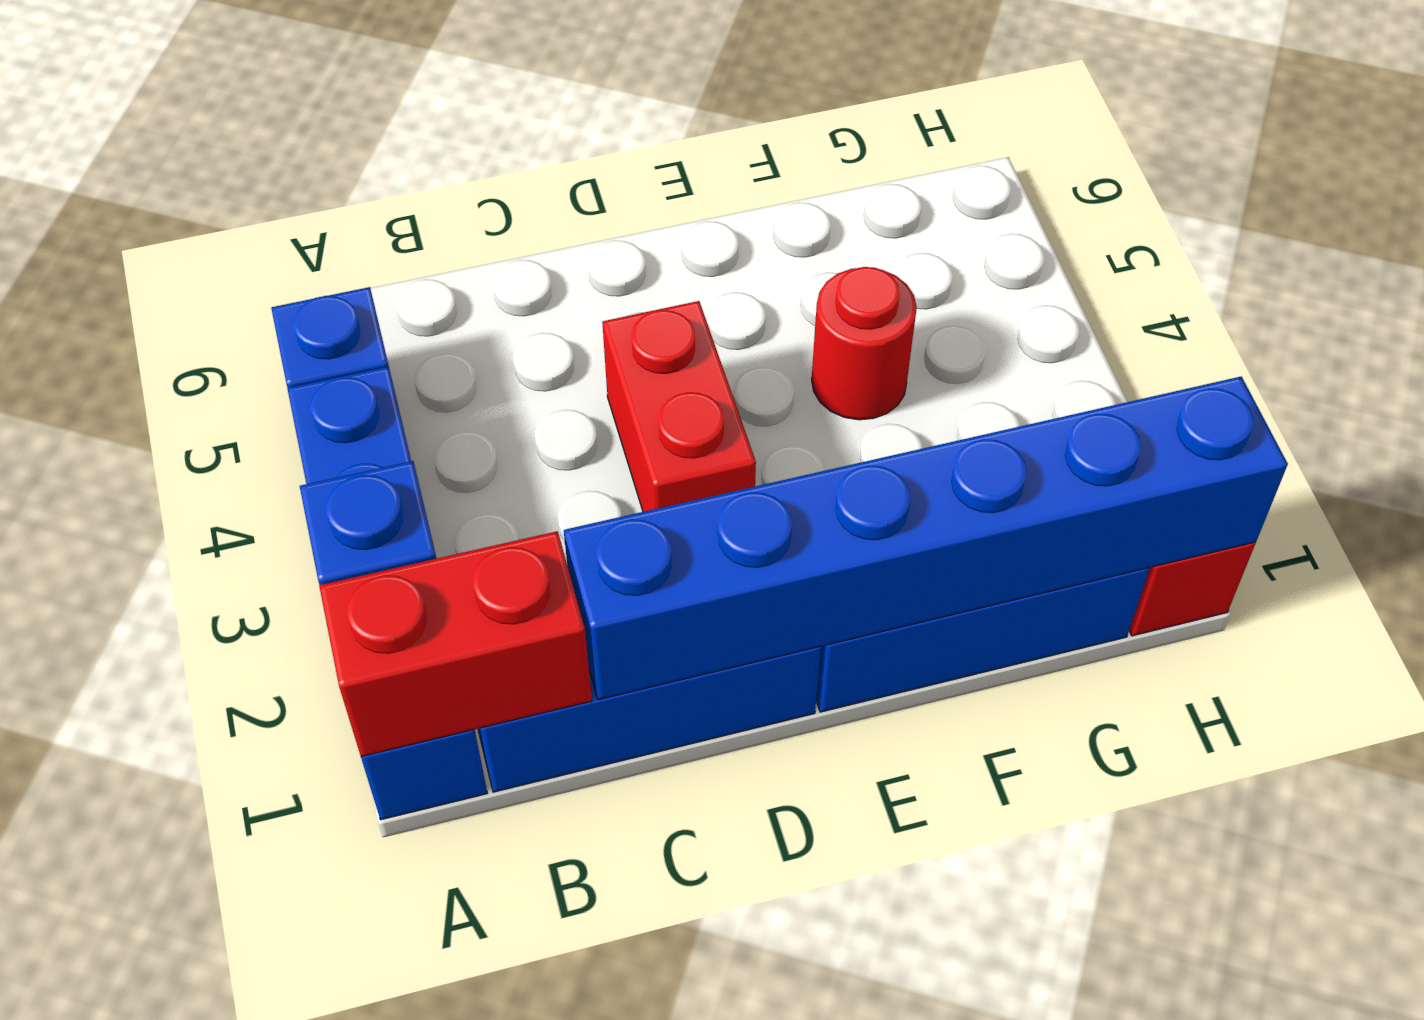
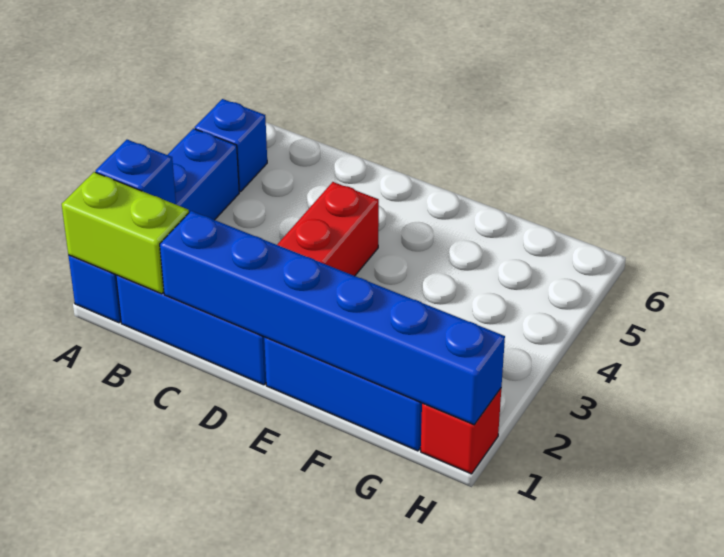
red brick A1:B1 level 2 -> lime brick A1:B1 level 2
red round brick F4 level 1 -> none

